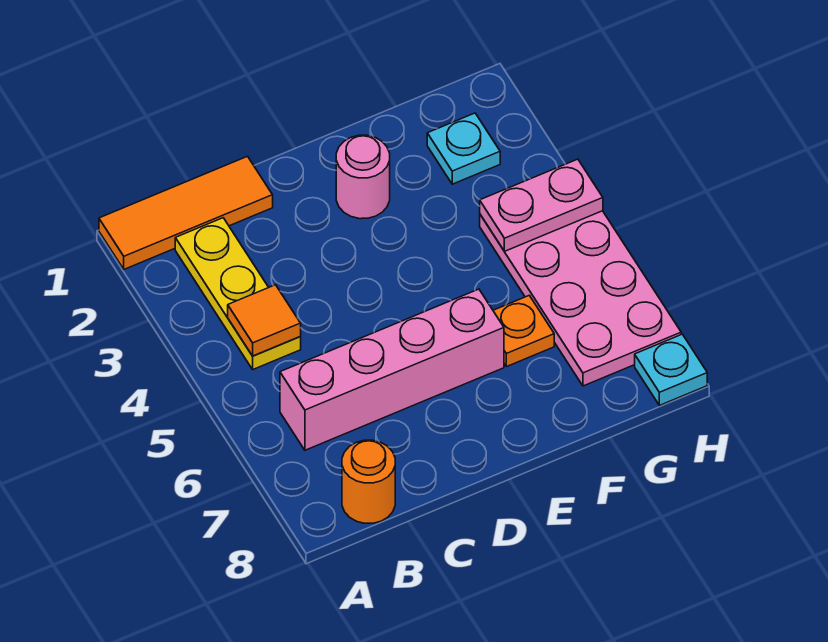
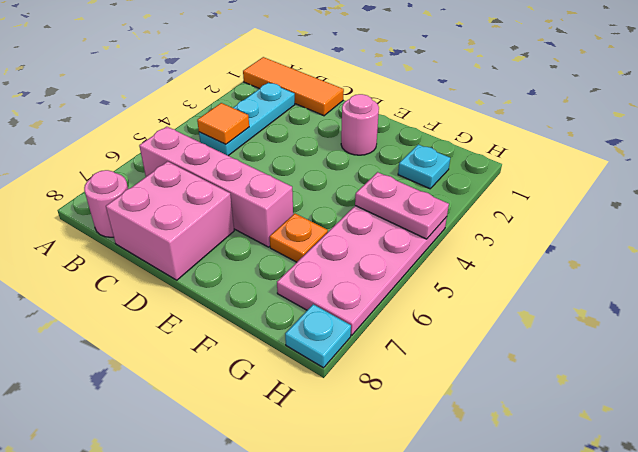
yellow plate B2:B4 level 1 -> cyan plate B2:B4 level 1
orange round brick B8 level 1 -> pink round brick B8 level 1
none -> pink brick C7:D8 level 1

